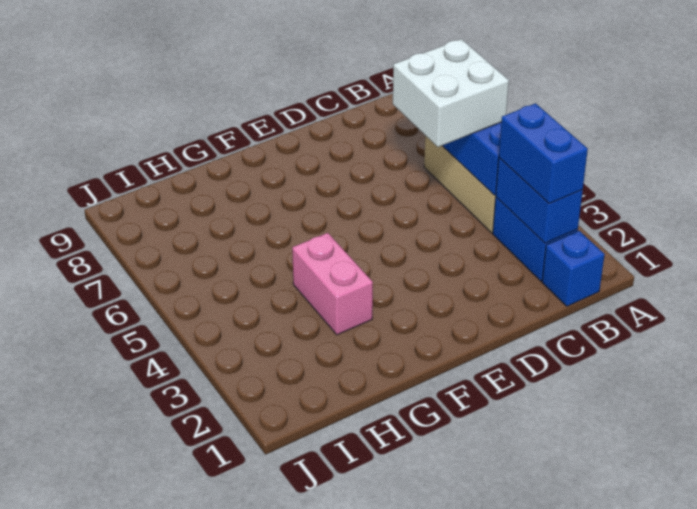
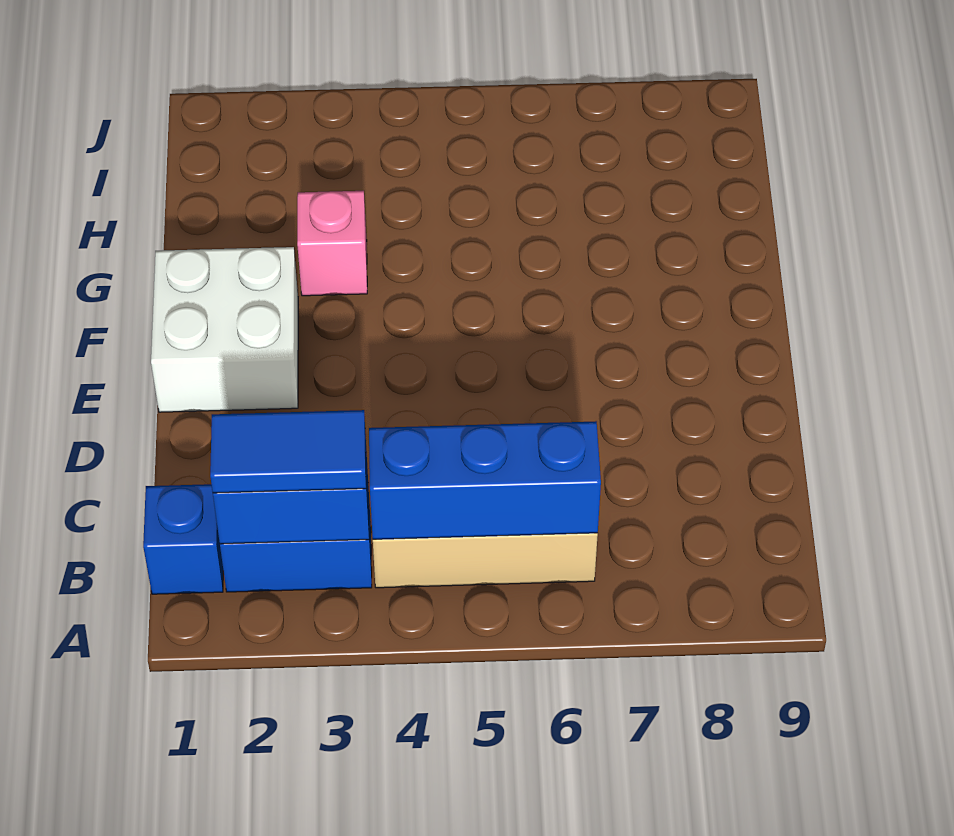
blue brick B2:B3 level 3 -> blue tile B2:B3 level 3
white brick B5:C6 level 3 -> white brick E1:F2 level 1
pink brick G3:G4 level 1 -> pink brick G3 level 1

